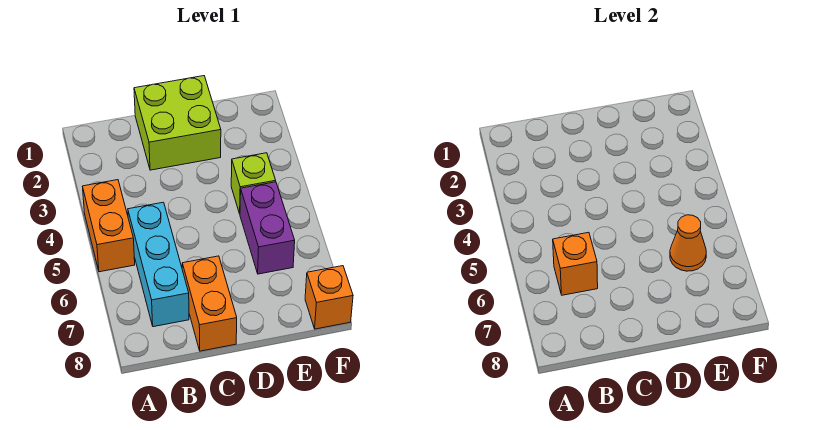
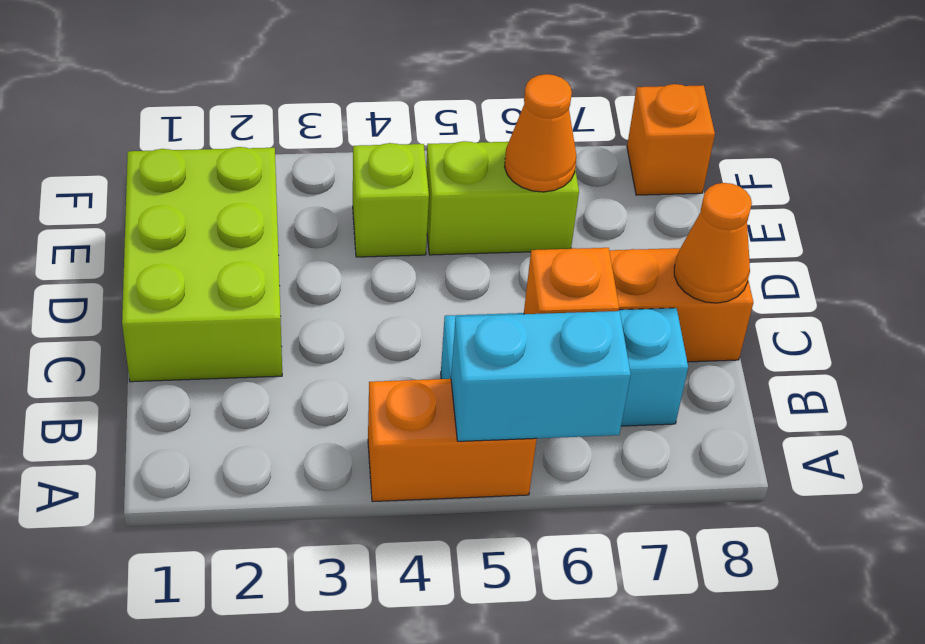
none -> cyan brick A5:A6 level 2
lime brick C1:D2 level 1 -> lime brick C1:E2 level 1
none -> orange cone C8 level 2
purple brick E5:E6 level 1 -> lime brick E5:E6 level 1

